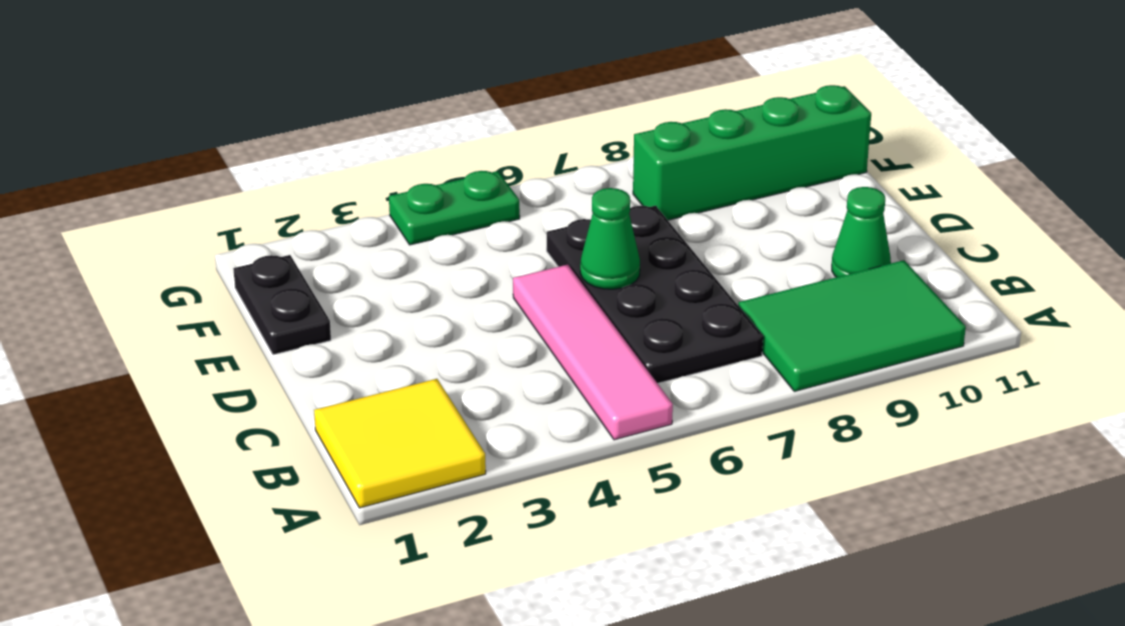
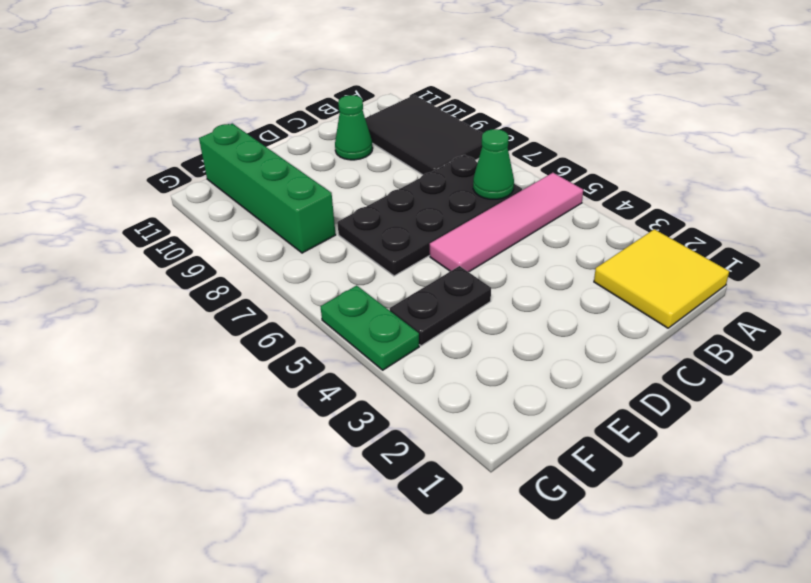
green tile A8:B10 level 1 -> black tile A8:B10 level 1
green cone D6 level 2 -> green cone B6 level 2
black plate E1:F1 level 1 -> black plate E4:F4 level 1

